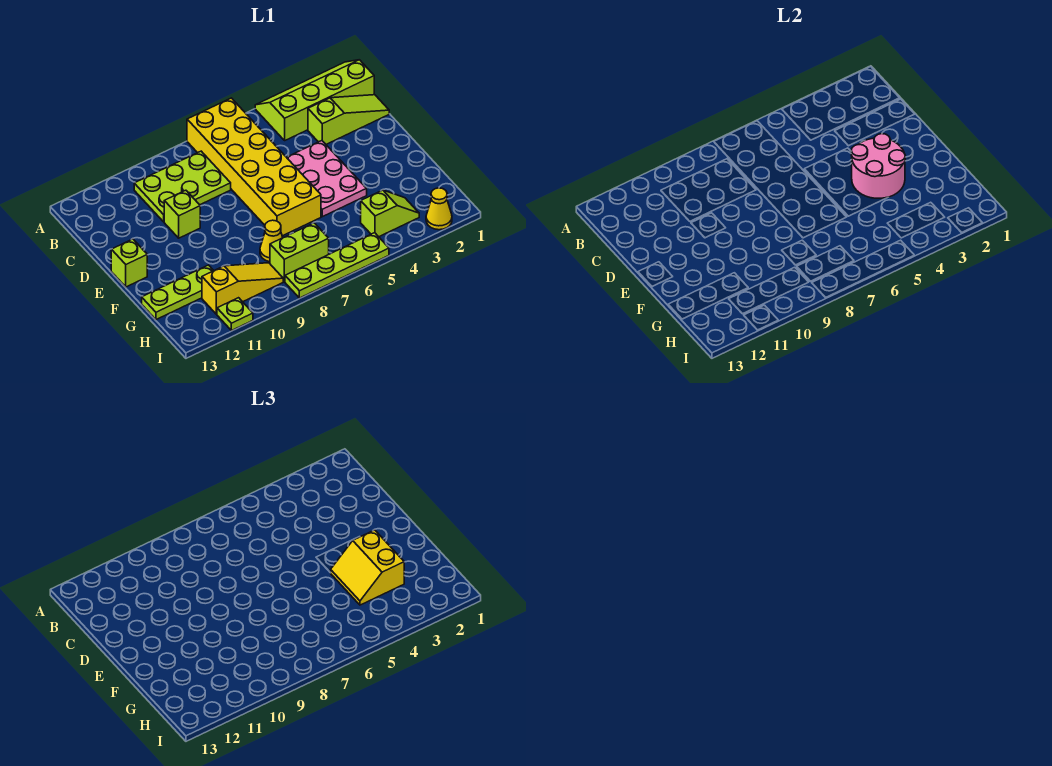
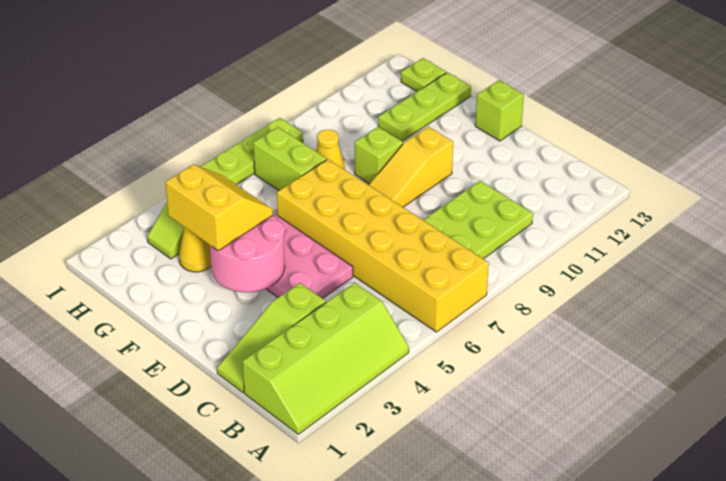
lime brick D10 level 1 -> lime brick F9 level 1
lime brick H7:H8 level 1 -> lime brick G7:H7 level 1
yellow slope H9:H11 level 1 top 11 -> yellow slope E8:E10 level 1 top 10
yellow cone I2 level 1 -> yellow cone G3 level 1
lime plate I11 level 1 -> lime plate H13 level 1

